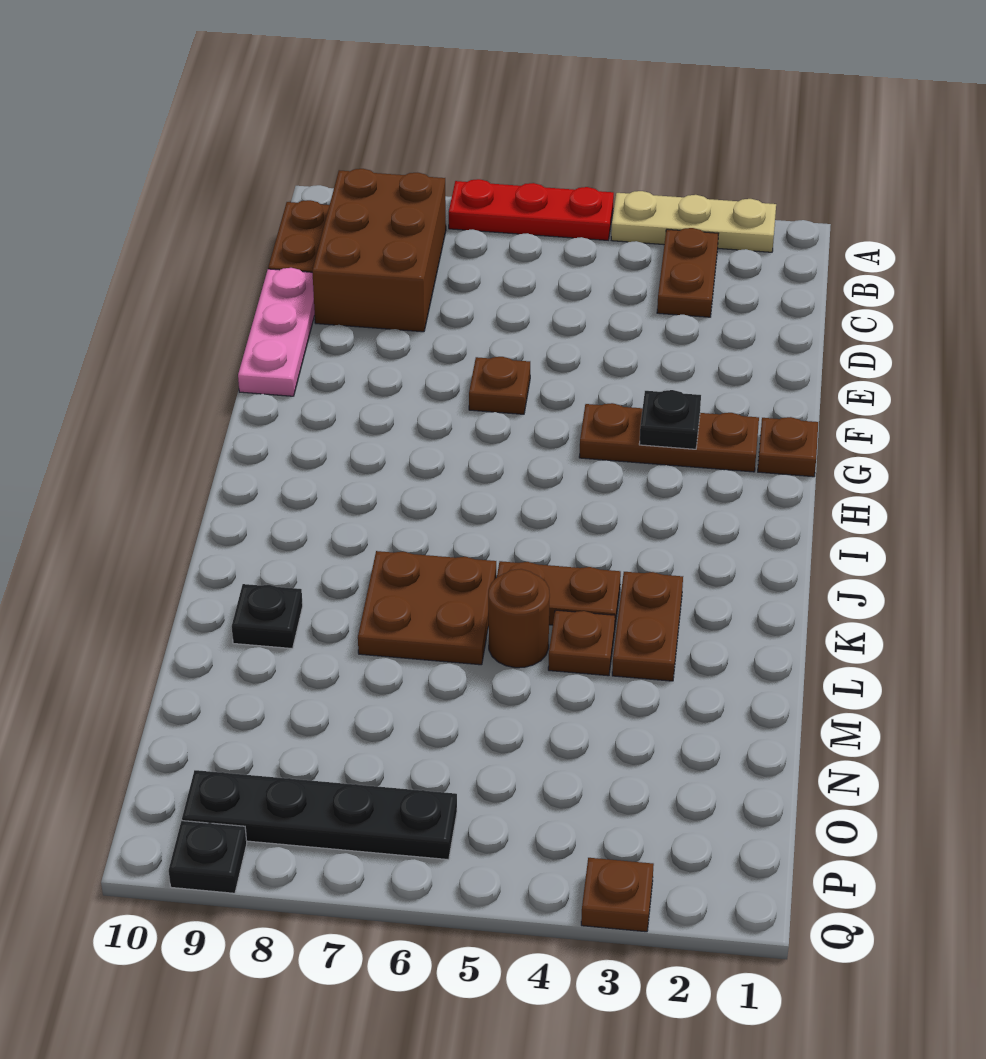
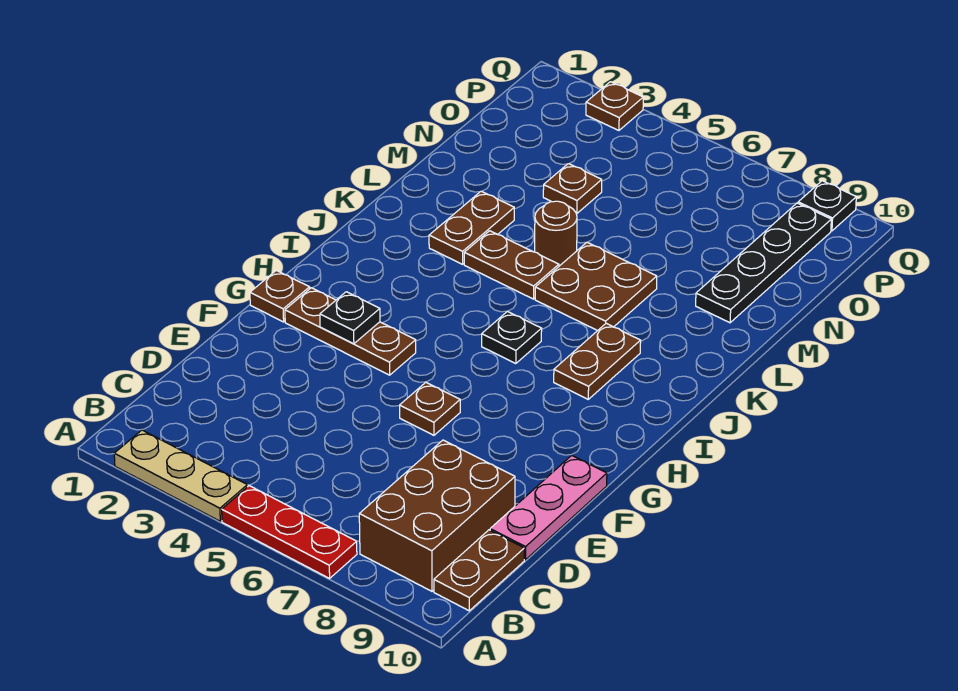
brown plate B3:C3 level 1 -> brown plate I8:J8 level 1
brown plate L4 level 1 -> brown plate N4 level 1
black plate L9 level 1 -> black plate I6 level 1
black plate P6:P9 level 1 -> black plate M9:P9 level 1

